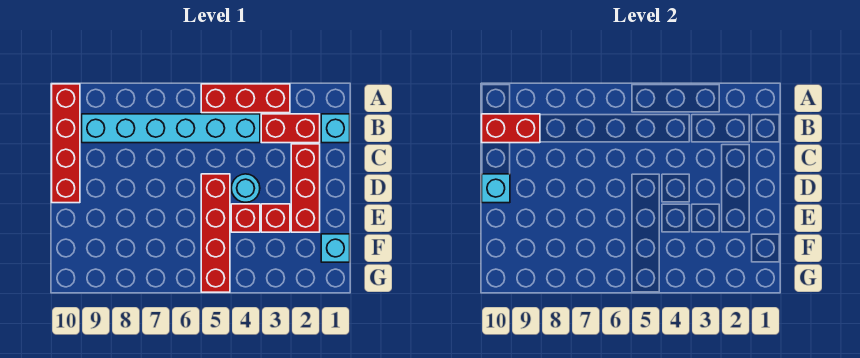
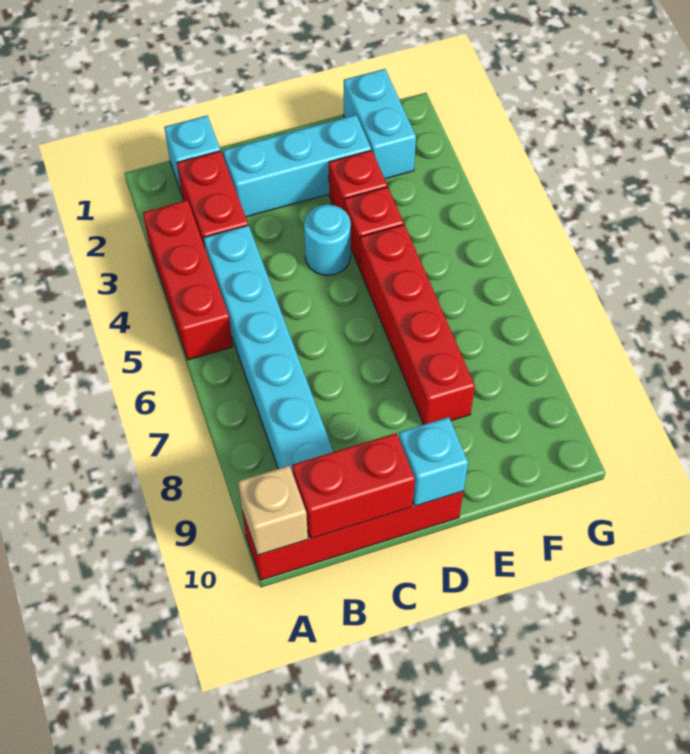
none -> tan brick A10 level 2
red brick B9:B10 level 2 -> red brick B10:C10 level 2
red brick C2:E2 level 1 -> cyan brick C2:E2 level 1
red brick D5:G5 level 1 -> red brick E5:E8 level 1
cyan brick F1 level 1 -> cyan brick F1:F2 level 1

